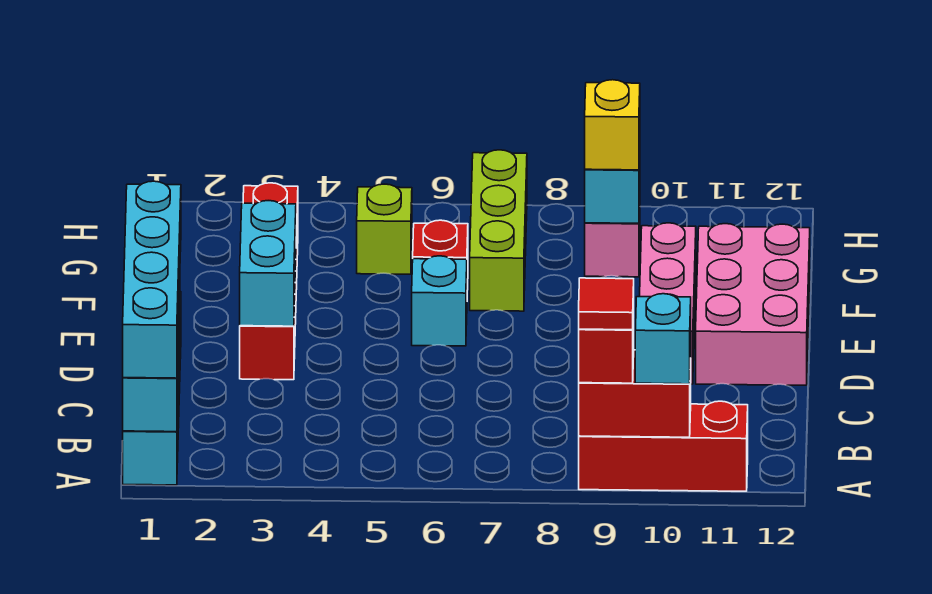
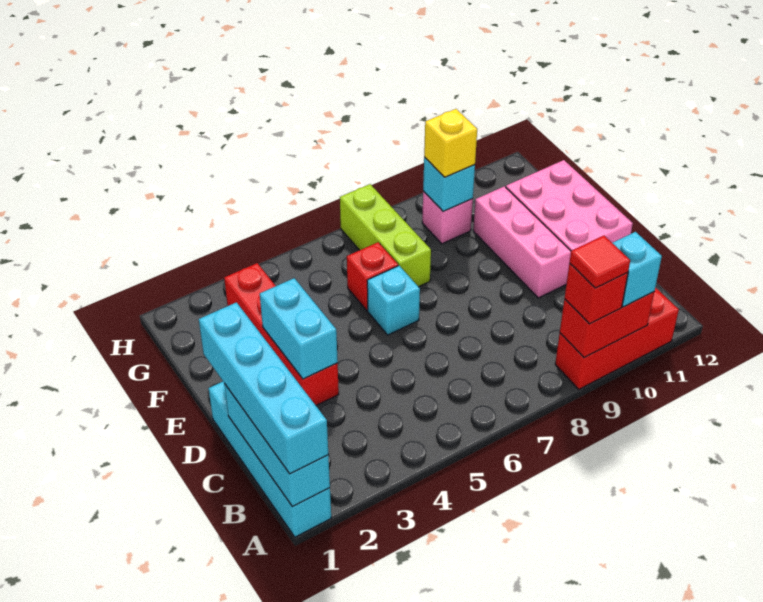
lime brick G5 level 1 -> none

